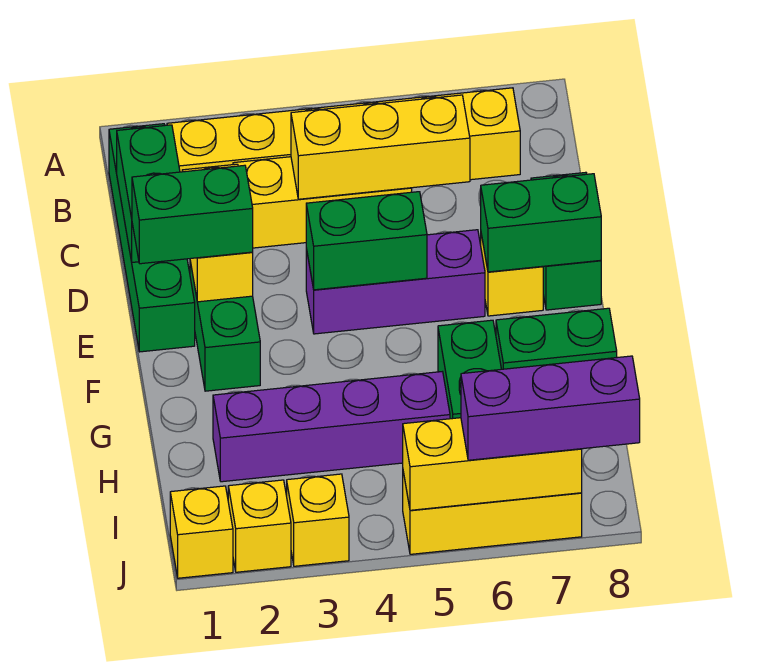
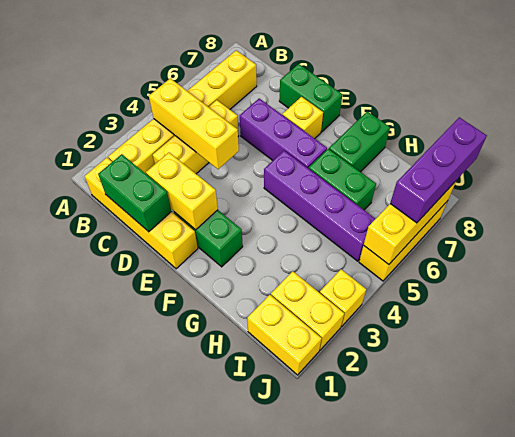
green brick B1:E1 level 1 -> yellow brick B1:E1 level 1
yellow brick C4:C6 level 2 -> yellow brick B4:D4 level 2
green brick E1:E2 level 3 -> none
purple brick E4:E6 level 1 -> purple brick D6:F6 level 1
green brick E4:E5 level 2 -> none
green brick E7:E8 level 2 -> none
purple brick H2:H5 level 1 -> purple brick F5:I5 level 1
yellow brick J1 level 1 -> yellow brick I1:J1 level 1
yellow brick J2 level 1 -> yellow brick I2:J2 level 1

